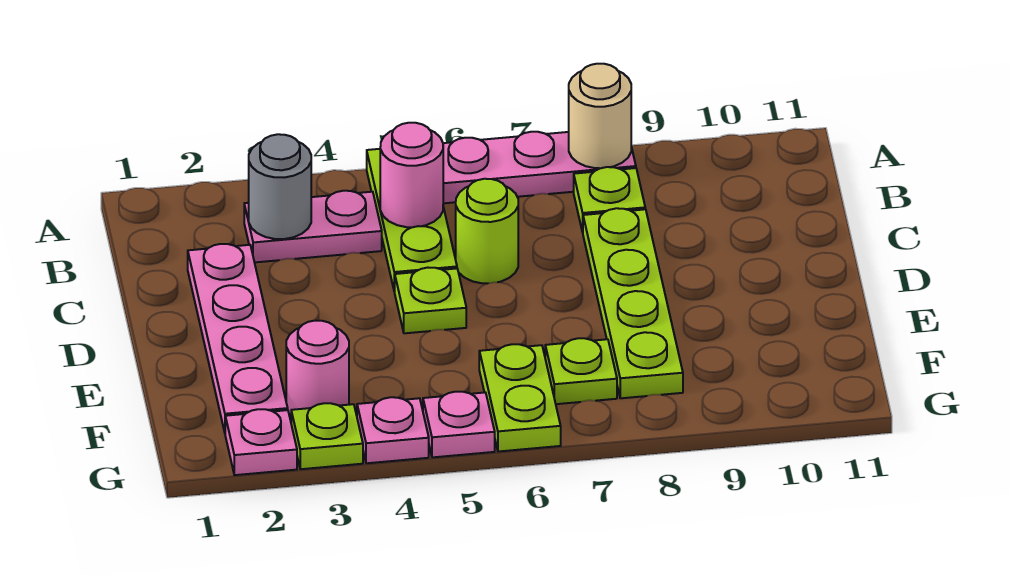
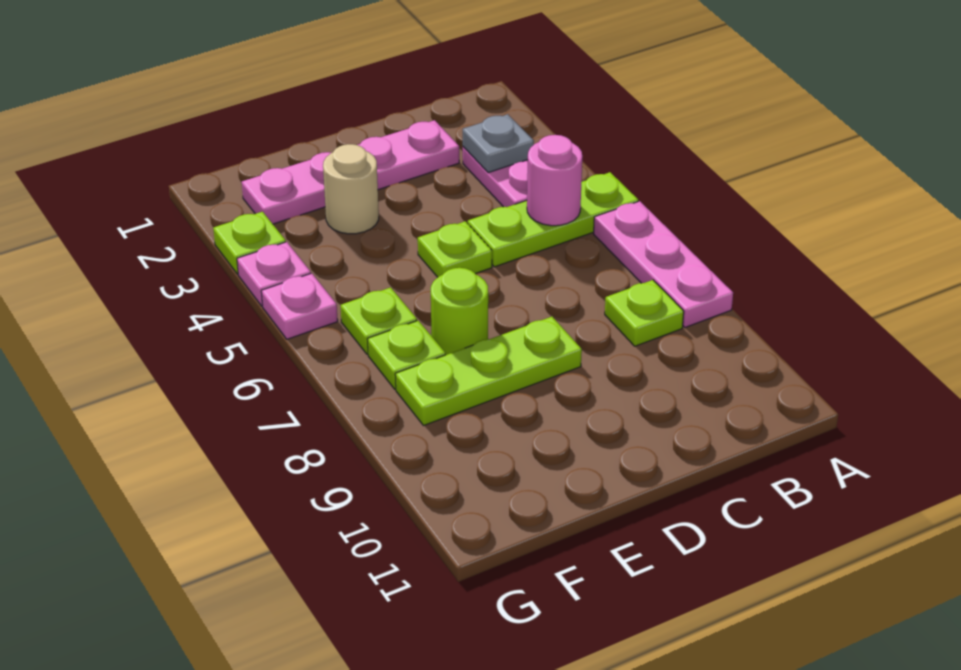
tan round brick A8 level 2 -> tan round brick E3 level 1
grey round brick B3 level 2 -> grey plate B3 level 2
lime round brick C6 level 1 -> lime round brick E7 level 1
lime plate C8:F8 level 1 -> lime plate D8:F8 level 1
pink round brick F3 level 1 -> none
lime plate F6:G6 level 1 -> lime plate F6 level 1
pink plate G2 level 1 -> none

